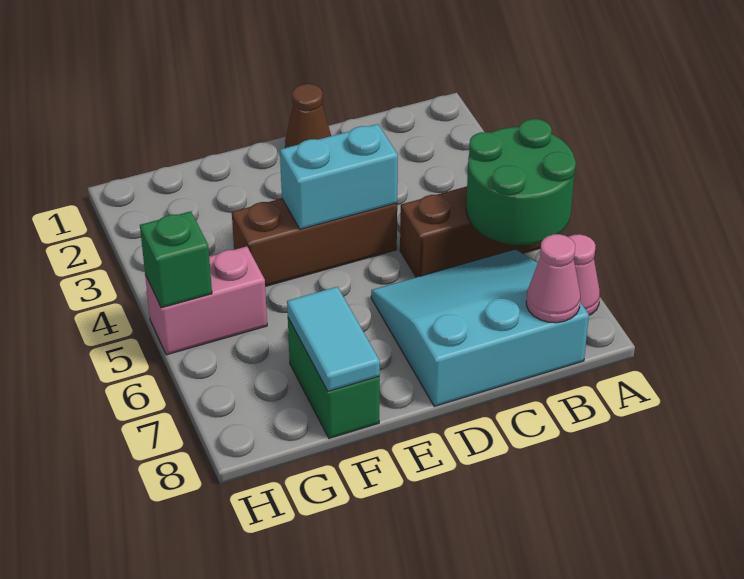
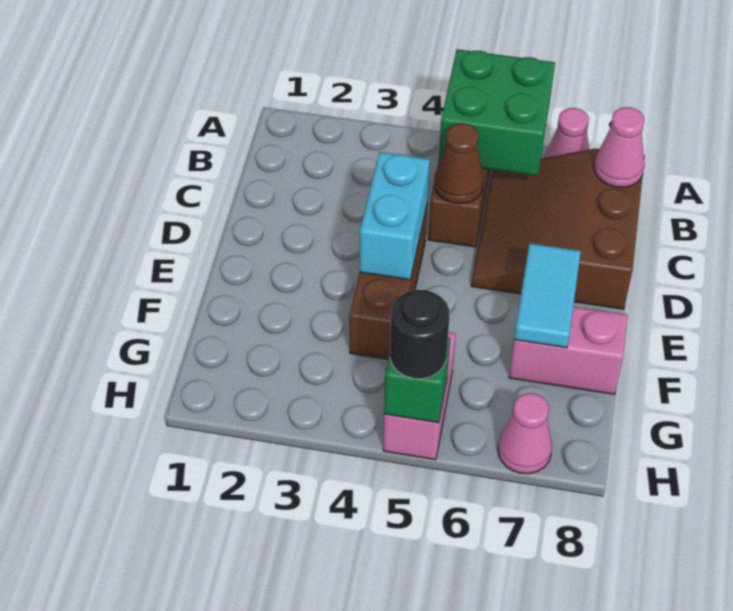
green round brick A5:B6 level 2 -> green brick A5:B6 level 2
cyan slope B6:D8 level 1 top 8 -> brown slope B6:D8 level 1 top 8
brown cone D1 level 1 -> brown cone C5 level 2
green brick F7:F8 level 1 -> pink brick F7:F8 level 1
cyan tile F7:F8 level 2 -> cyan tile E7:F7 level 2
none -> black round brick H5 level 3
none -> pink cone H7 level 1

